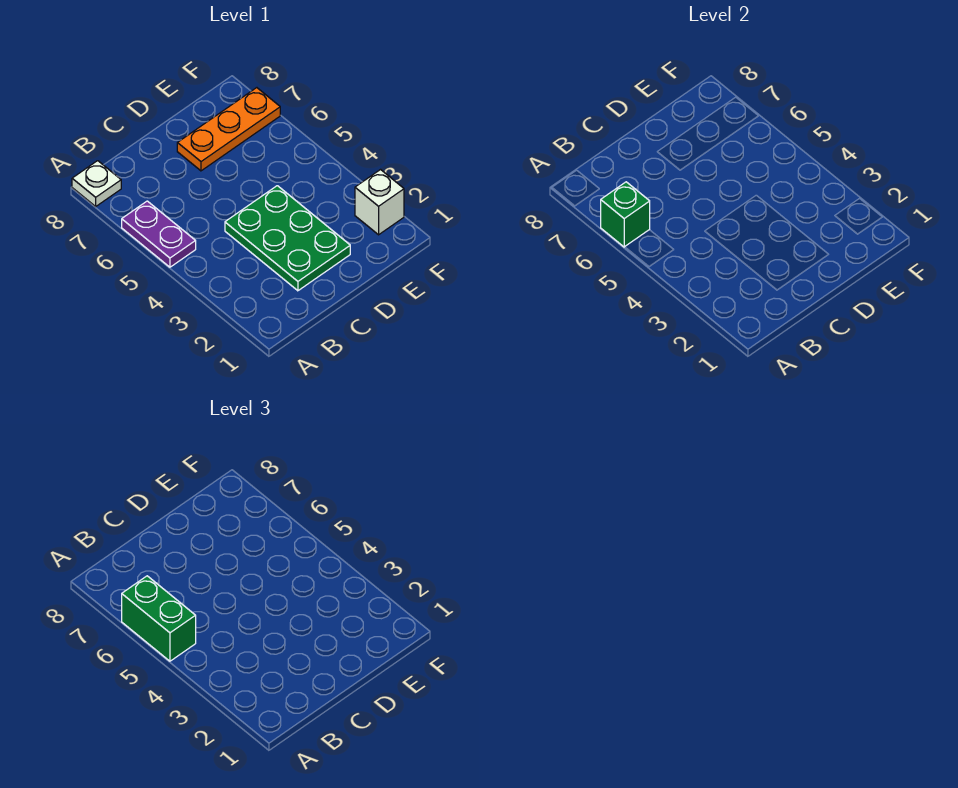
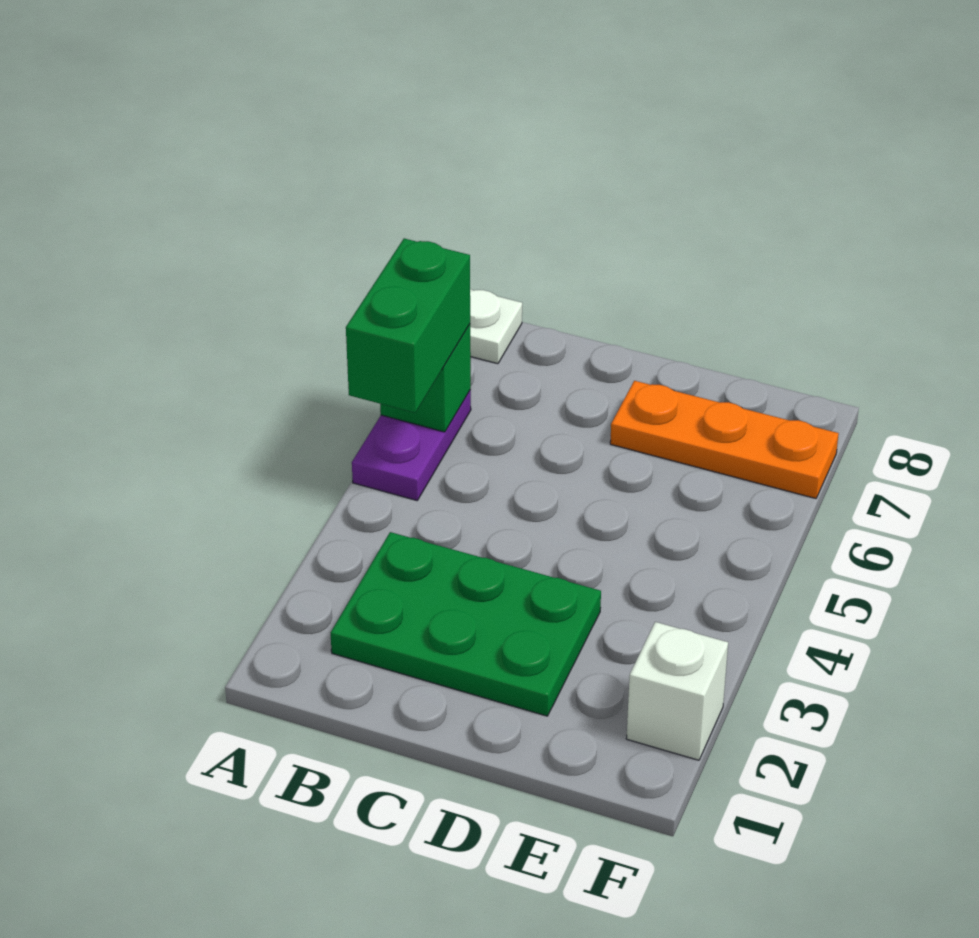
green plate C2:D4 level 1 -> green plate B2:D3 level 1

